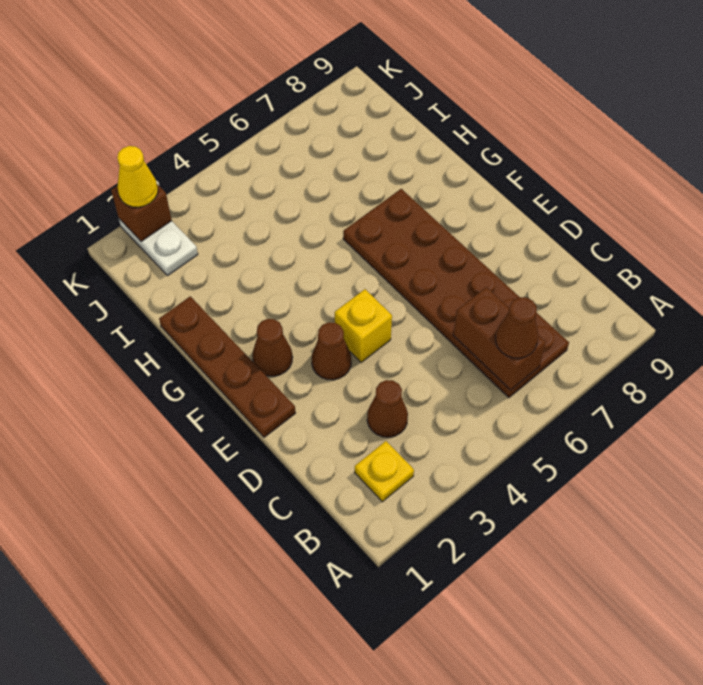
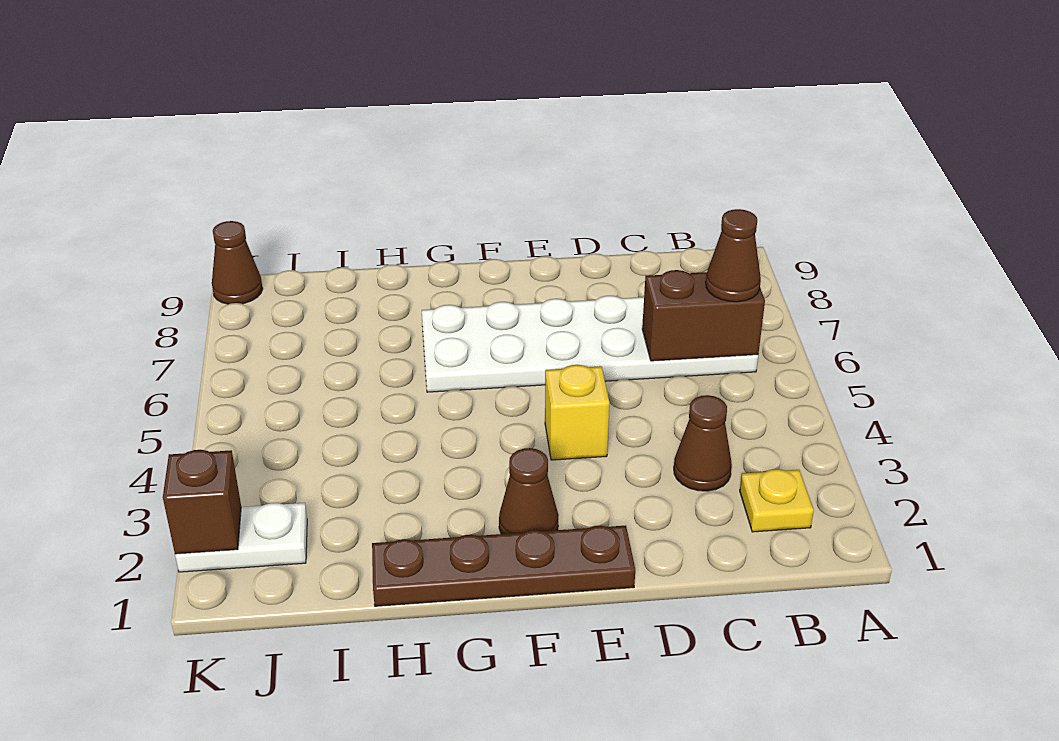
brown plate B6:G7 level 1 -> white plate B6:G7 level 1
brown cone E3 level 1 -> brown cone K9 level 1
yellow cone K2 level 3 -> none

